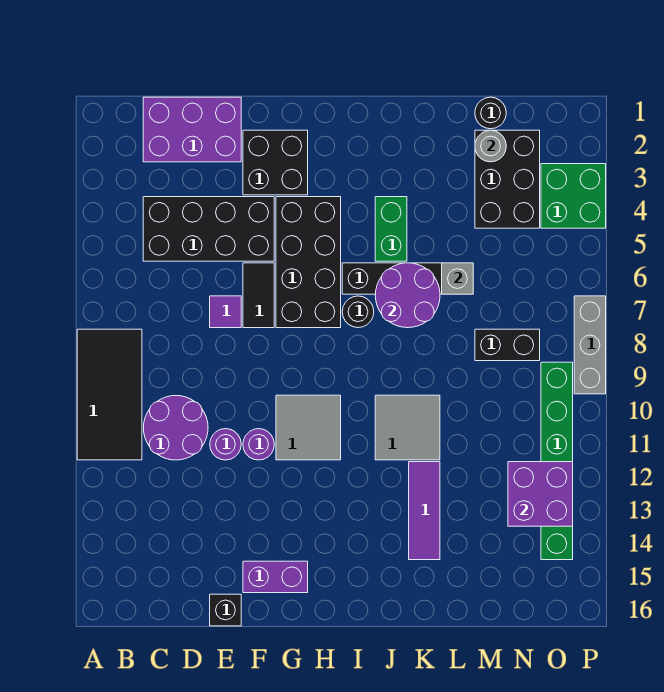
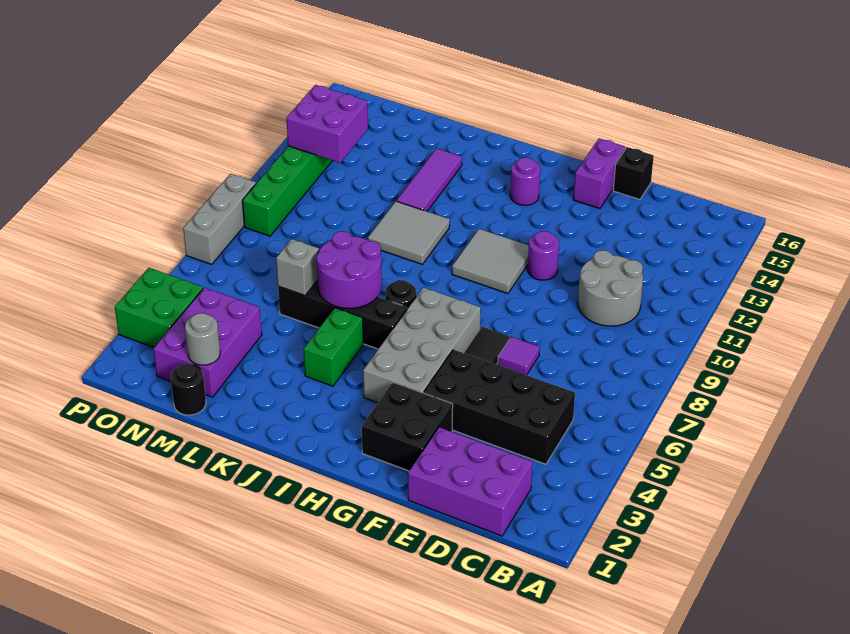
black tile A8:B11 level 1 -> none
purple round brick C10:D11 level 1 -> grey round brick C10:D11 level 1
purple round brick E11 level 1 -> purple round brick H14 level 1
purple brick F15:G15 level 1 -> purple brick F15:F16 level 1
black brick G4:H7 level 1 -> grey brick G4:H7 level 1
black brick M2:N4 level 1 -> purple brick M2:N4 level 1
black brick M8:N8 level 1 -> none

